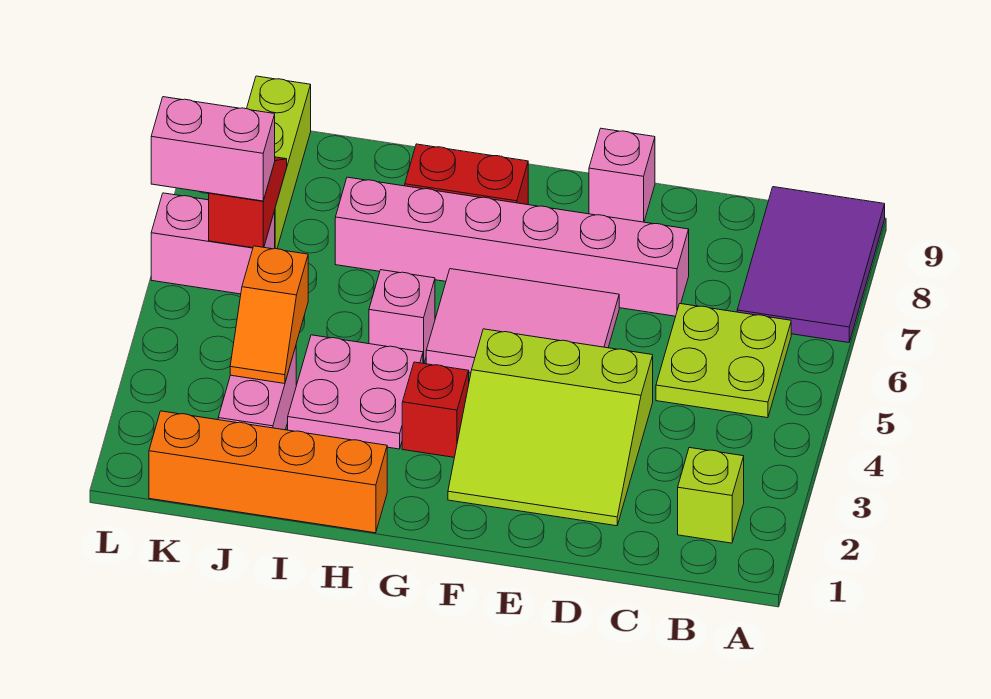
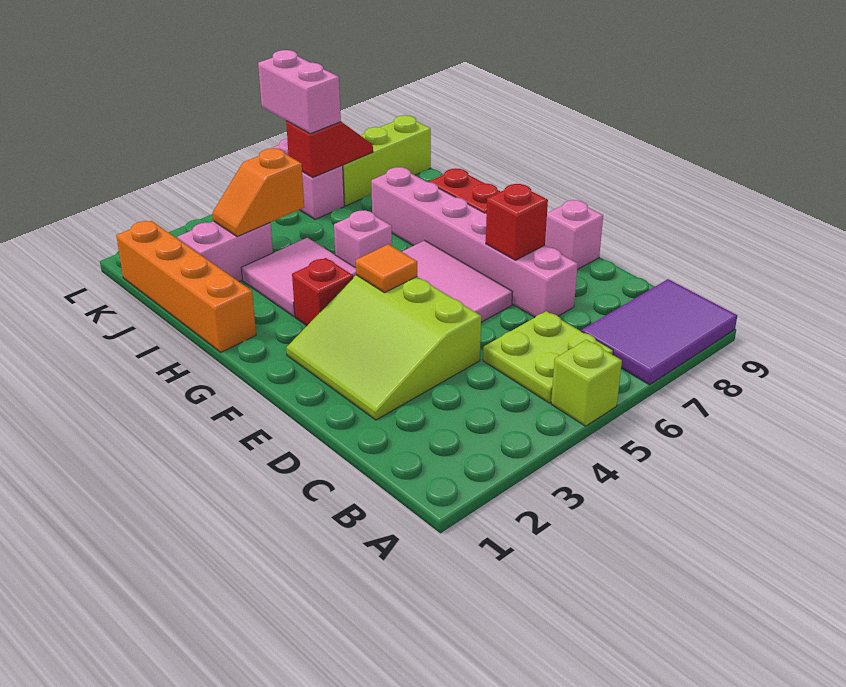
lime brick B2 level 1 -> lime brick A5 level 1
none -> red brick E7 level 2
none -> orange tile F4 level 2
pink plate H3:I4 level 1 -> pink tile H3:I4 level 1

